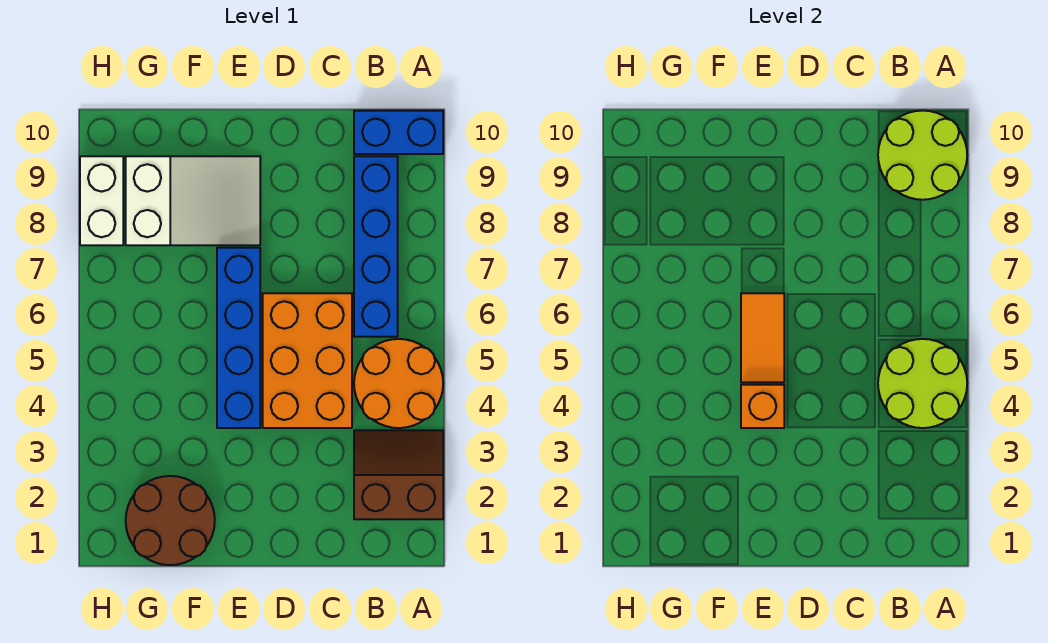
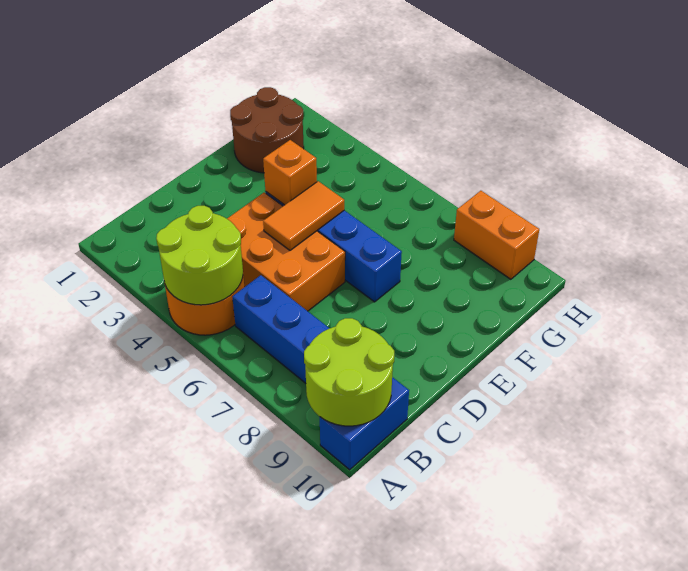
brown slope A2:B3 level 1 top 2 -> none
orange tile E5:E6 level 2 -> orange tile D5:E5 level 2
white slope E8:G9 level 1 top G -> none
white brick H8:H9 level 1 -> orange brick H8:H9 level 1

